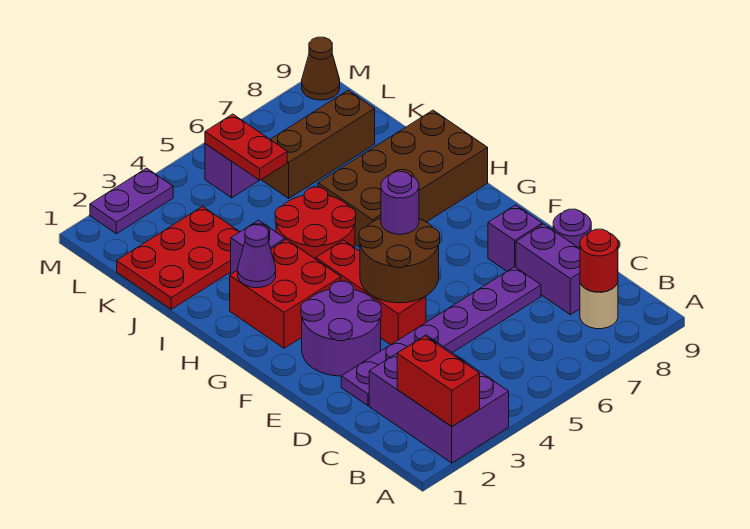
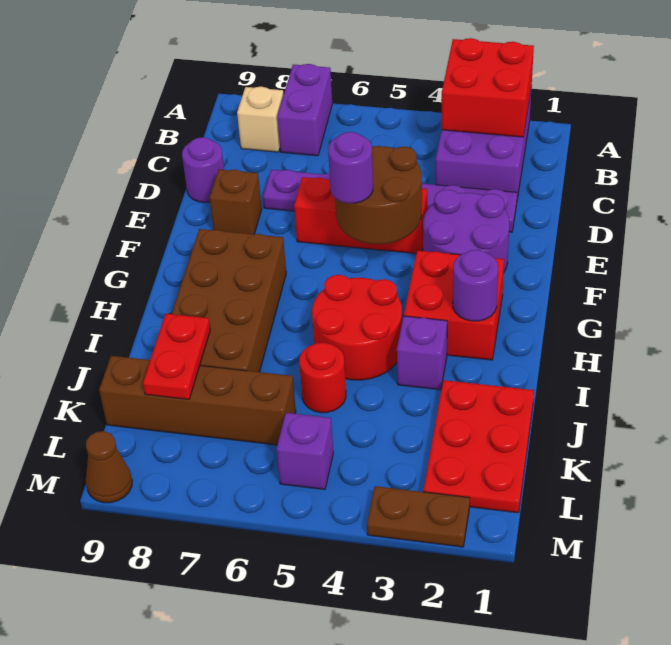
red brick A2:B2 level 2 -> red brick A2:B3 level 2
tan round brick B8 level 1 -> tan brick B8 level 1
red round brick B8 level 2 -> red round brick J5 level 1
purple brick C8:D8 level 1 -> purple brick A7:B7 level 1
red brick E4:G4 level 1 -> red brick E4:E6 level 1
purple brick E8 level 1 -> brown brick E8 level 1
purple cone H2 level 2 -> purple round brick H2 level 2
brown brick H6:I9 level 1 -> brown brick G7:J8 level 1
red plate J1:K3 level 1 -> red plate J1:L2 level 1
red plate K5:L5 level 2 -> red plate J8:K8 level 2
brown brick K6:K8 level 1 -> brown brick K6:K9 level 1
purple plate M2:M3 level 1 -> brown plate M2:M3 level 1

